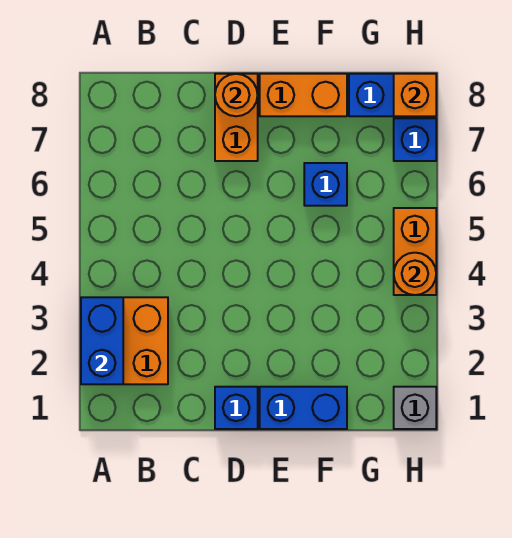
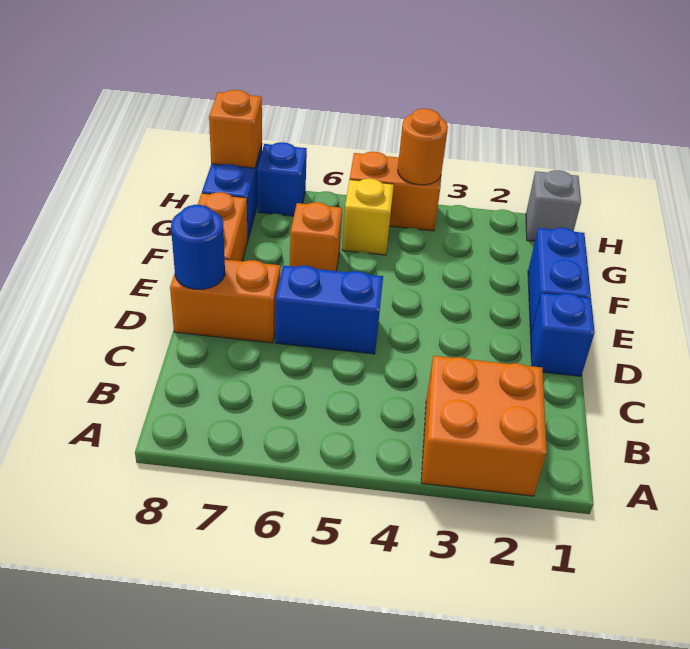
blue brick A2:A3 level 2 -> blue brick D5:D6 level 1
orange round brick D8 level 2 -> blue round brick D8 level 2
blue brick F6 level 1 -> orange brick F6 level 1
none -> yellow brick G5 level 1

